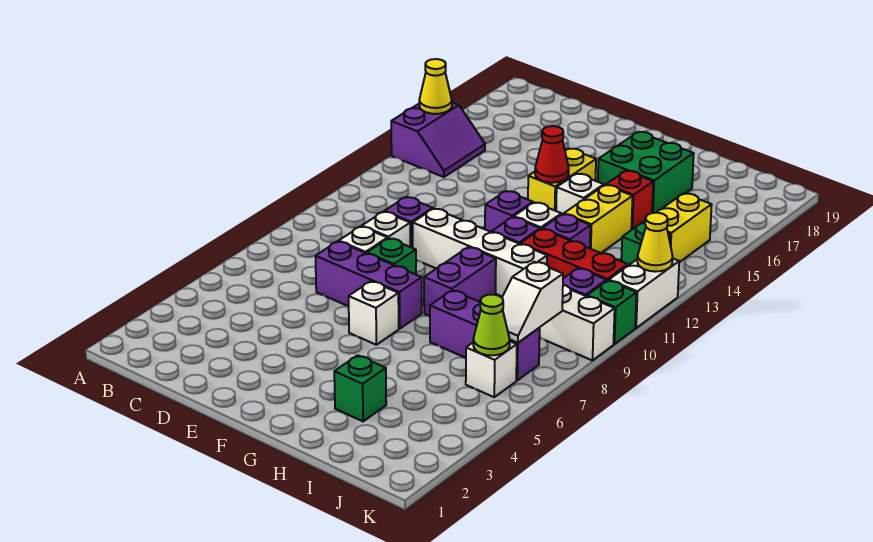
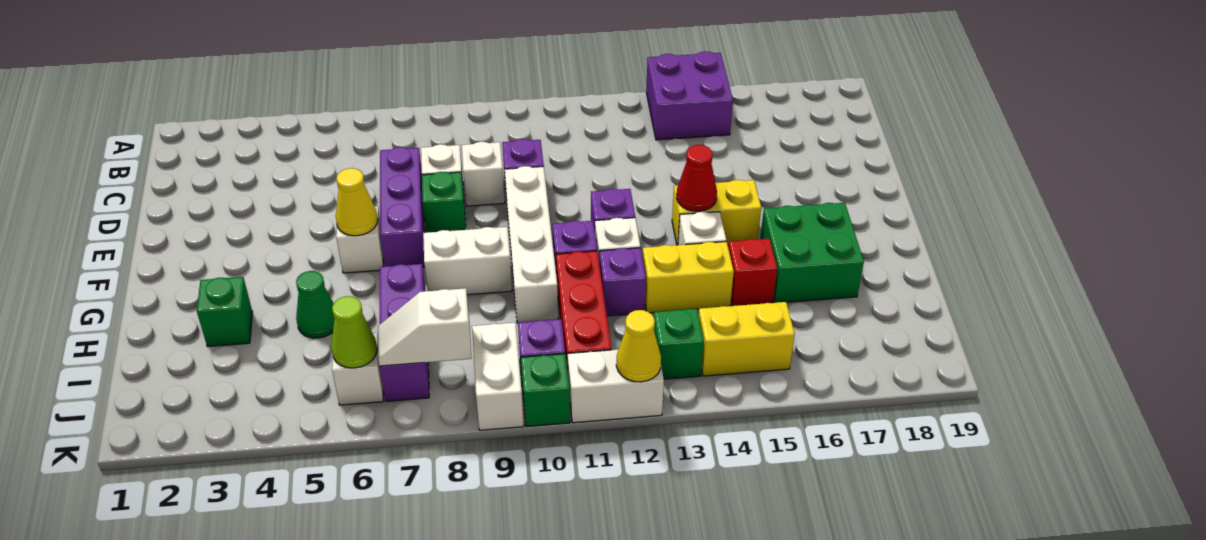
purple slope A14:B15 level 1 top A -> purple brick A14:B15 level 1
yellow cone A15 level 2 -> yellow cone F6 level 2
purple brick G8:G9 level 1 -> white brick G8:G9 level 1
none -> green cone H5 level 1

